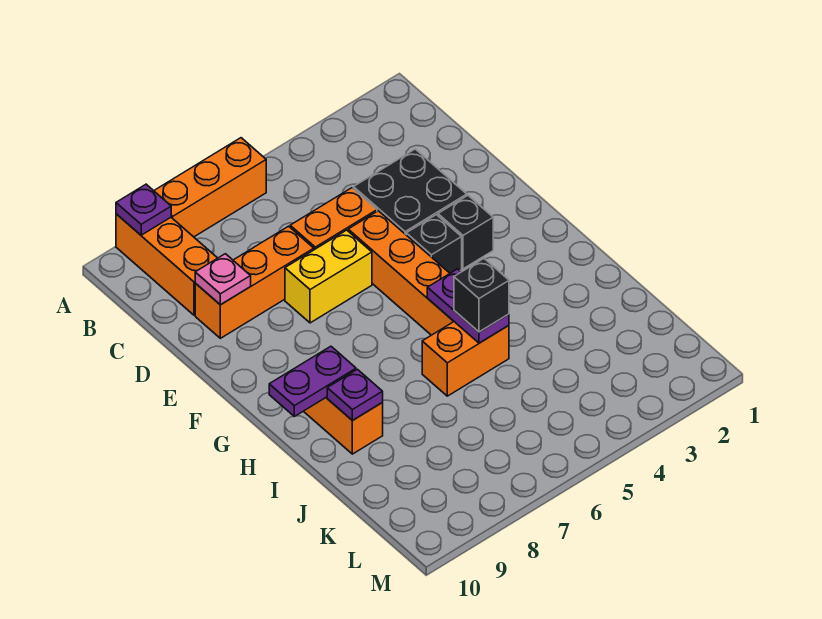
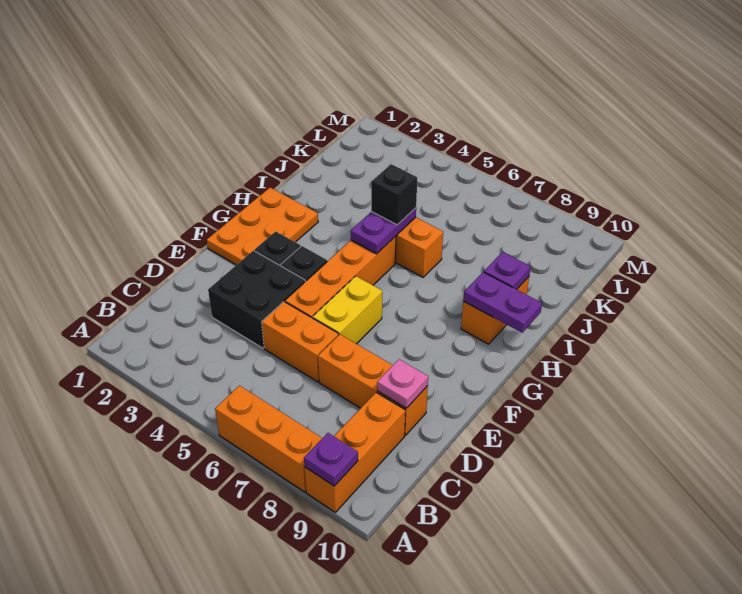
yellow brick E6:E7 level 1 -> yellow brick E6:F6 level 1
none -> orange plate F1:H2 level 1

